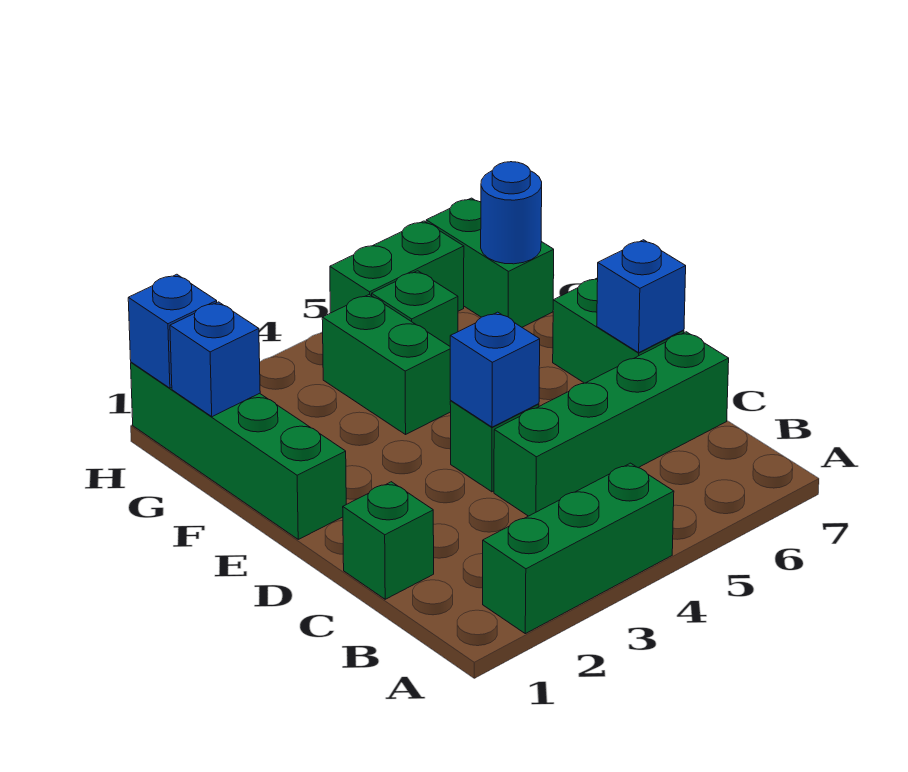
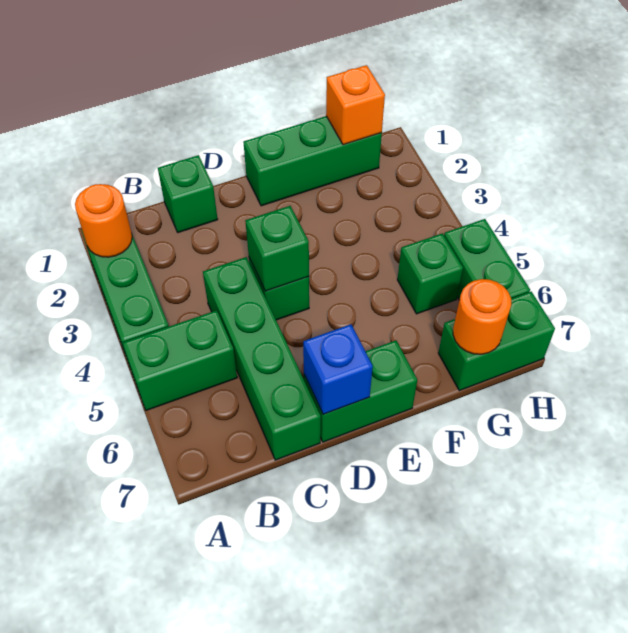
none -> orange round brick A2 level 2
blue brick D4 level 2 -> green brick D4 level 2
green brick E1:H1 level 1 -> green brick E1:G1 level 1
green brick F4:G4 level 1 -> green brick A5:B5 level 1
blue brick G1 level 2 -> orange brick G1 level 2
blue round brick G7 level 2 -> orange round brick G7 level 2
blue brick H1 level 2 -> none

